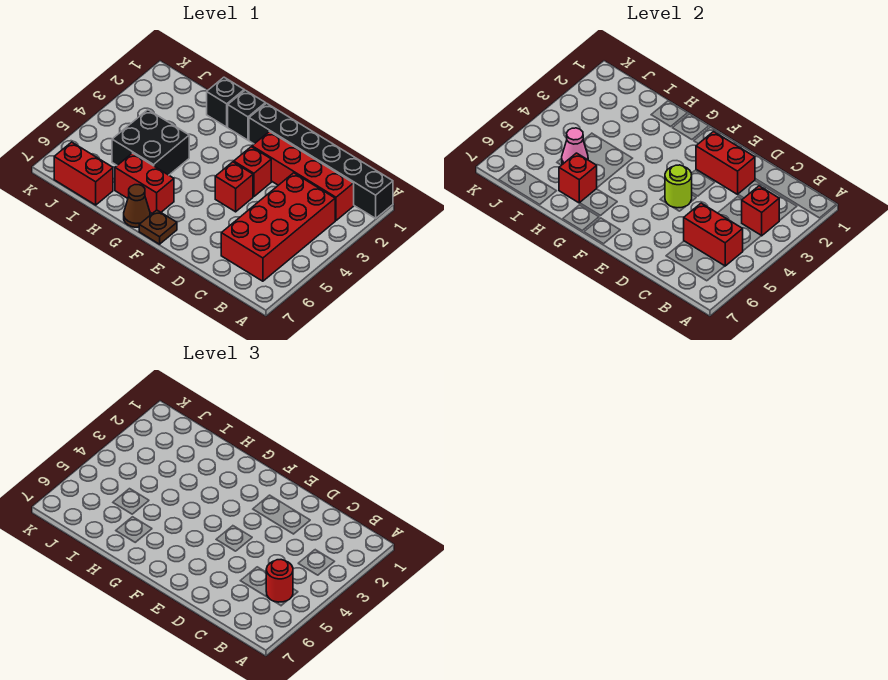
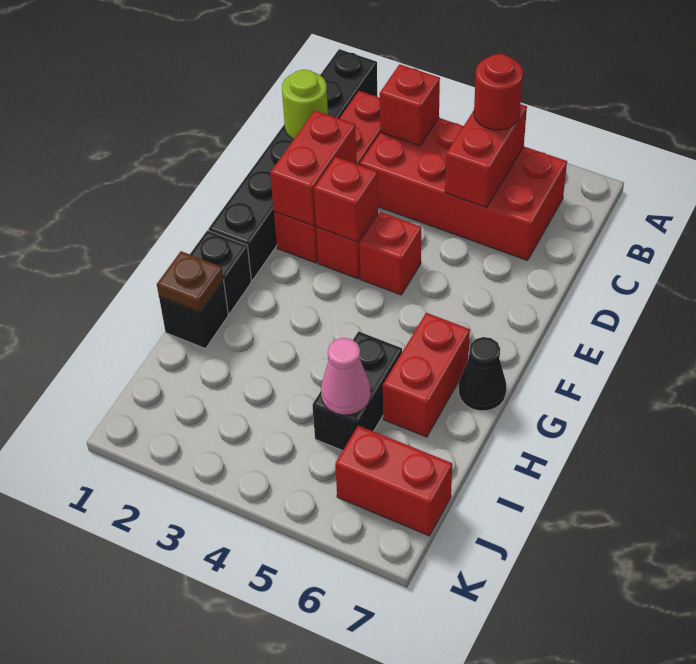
lime round brick E4 level 2 -> lime round brick C1 level 2
brown plate F7 level 1 -> brown plate H1 level 2
brown cone G7 level 1 -> black cone G7 level 1
black brick H4:I5 level 1 -> black brick H5:I5 level 1
red brick H6 level 2 -> red brick E3 level 2
red brick I7:J7 level 1 -> red brick J6:J7 level 1

